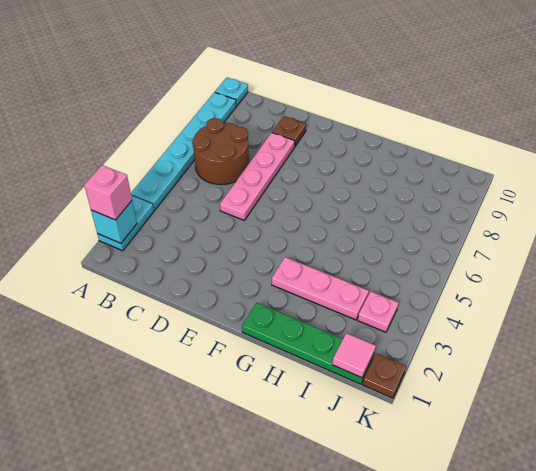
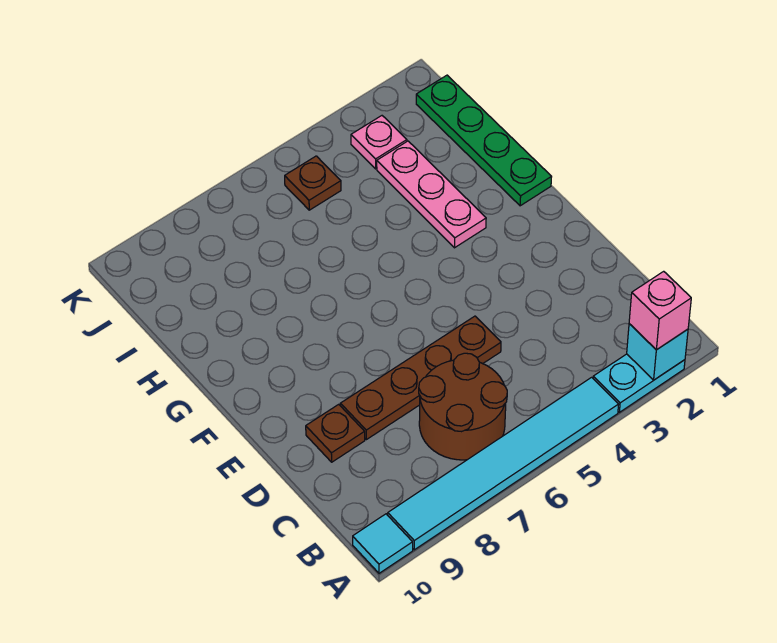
cyan plate A4:A9 level 1 -> cyan tile A4:A9 level 1
cyan plate A10 level 1 -> cyan tile A10 level 1
pink plate D5:D8 level 1 -> brown plate D5:D8 level 1
pink tile J1 level 2 -> none
brown plate K1 level 1 -> brown plate J5 level 1

